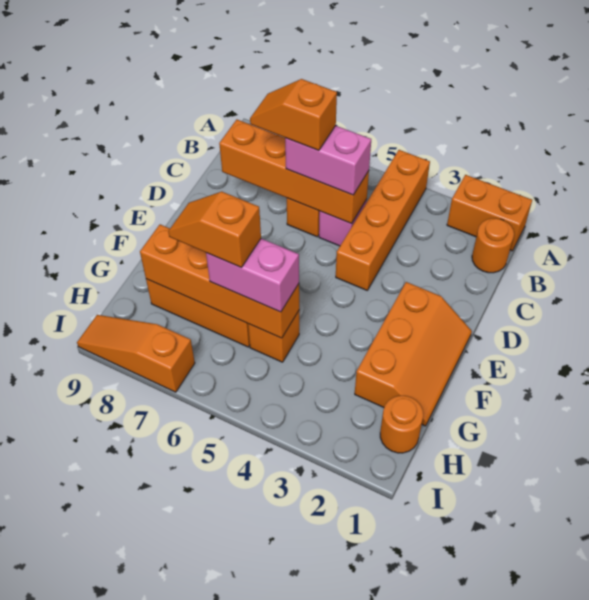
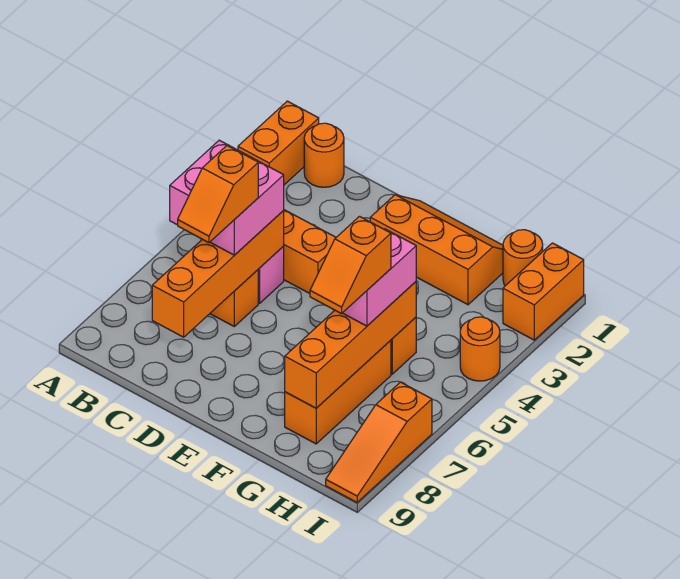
pink brick C5:C6 level 3 -> pink brick B5:C6 level 3
none -> orange brick I1:I2 level 1
none -> orange round brick I4 level 1

